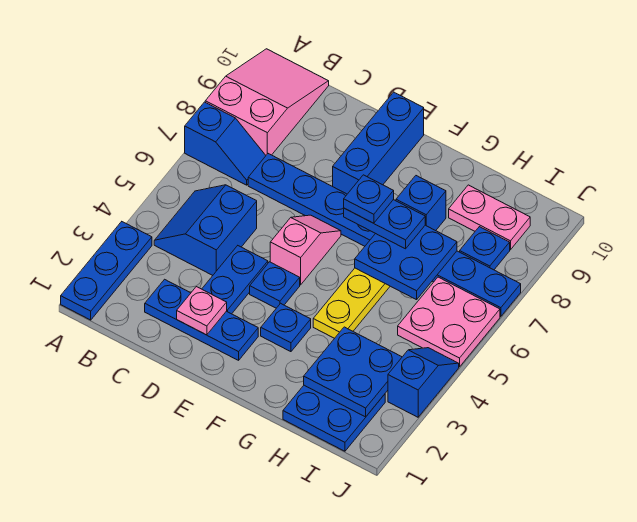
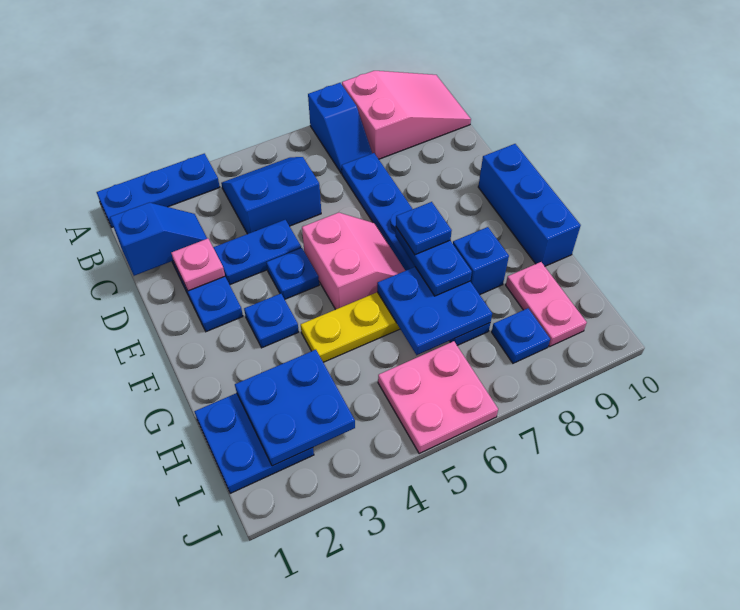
blue plate C7:J7 level 1 -> blue plate C7:H7 level 1
pink slope E5:E6 level 1 top 5 -> pink slope E5:F6 level 1 top 5
blue brick E8:E10 level 1 -> blue brick E10:G10 level 1
blue slope J3:J4 level 1 top 3 -> blue slope C1:C2 level 2 top 1

